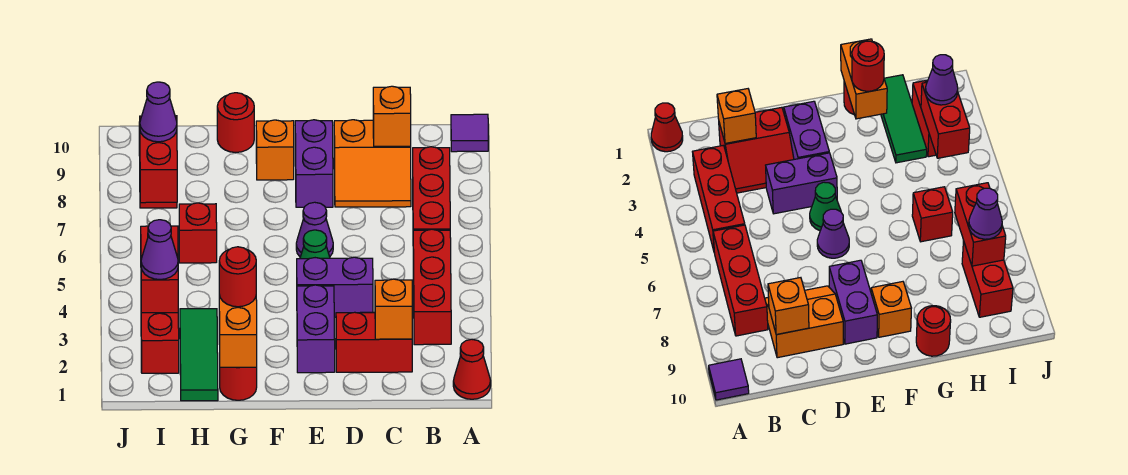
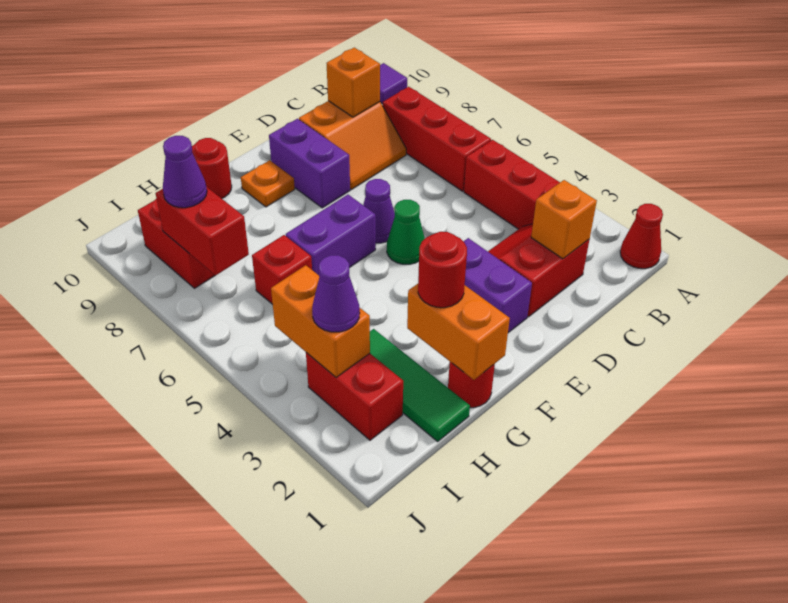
purple brick D4:E4 level 1 -> purple brick F6:G6 level 1
orange brick F9 level 1 -> orange plate F9 level 1
red brick I3:I4 level 2 -> orange brick I3:I4 level 2

